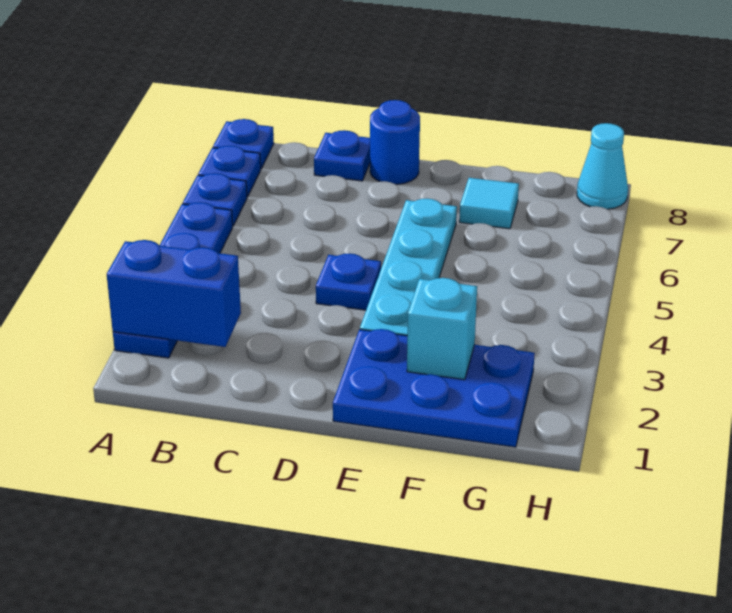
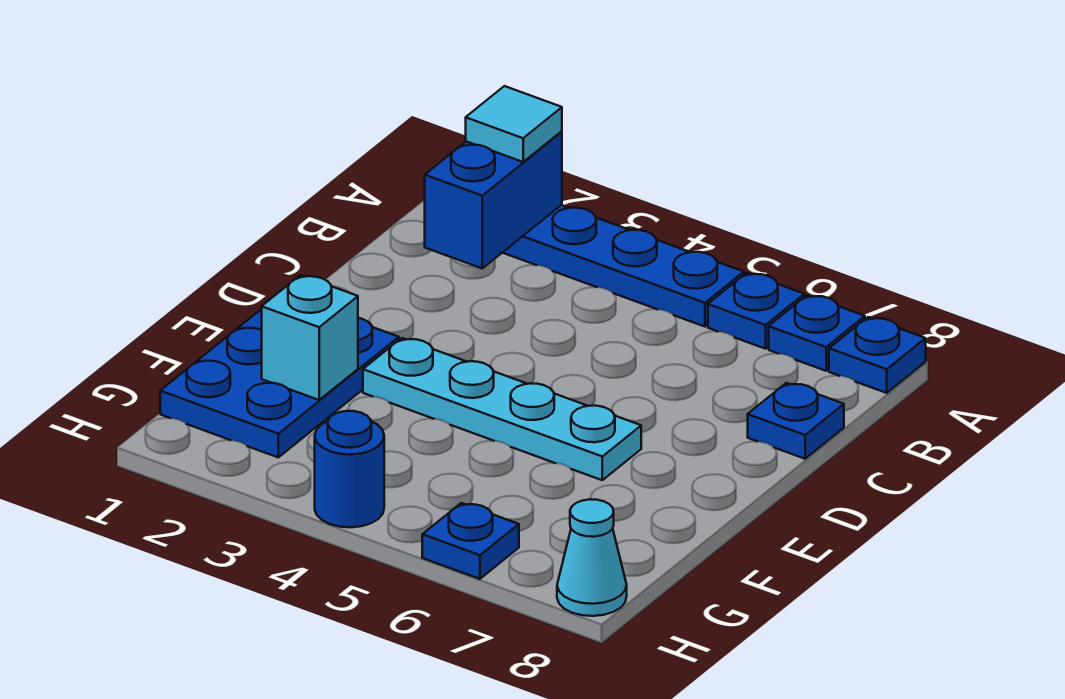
blue plate D4 level 1 -> blue plate H6 level 1
blue round brick D8 level 1 -> blue round brick H4 level 1
cyan tile F7 level 1 -> cyan tile A2 level 3

